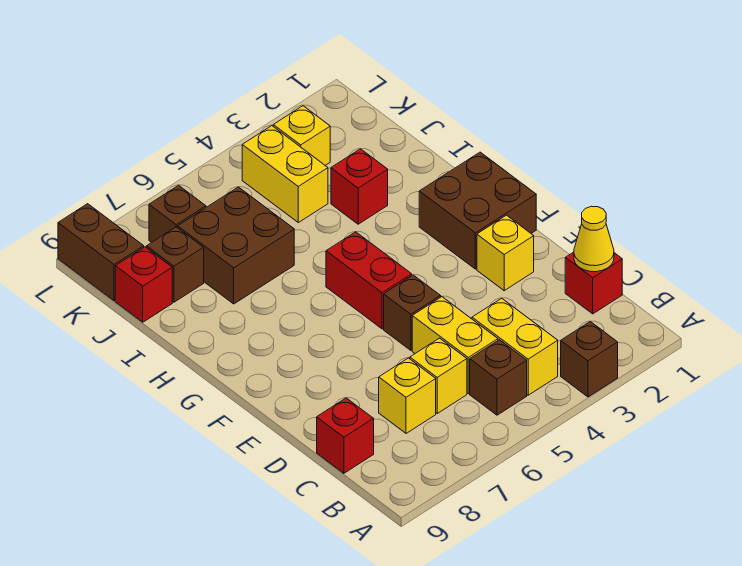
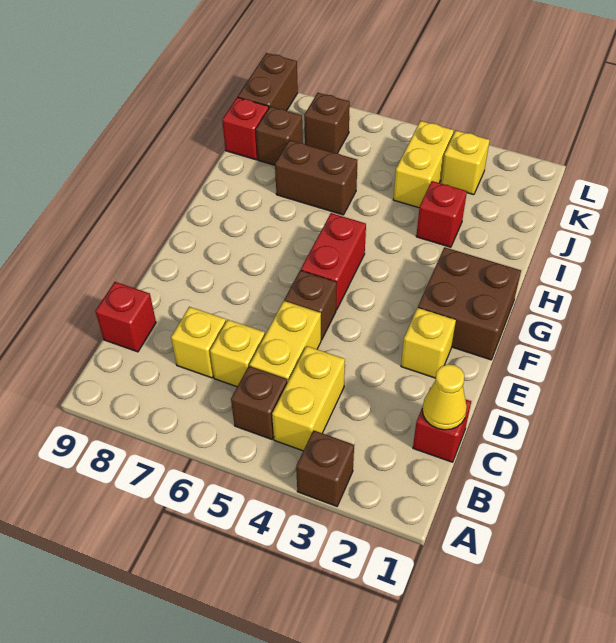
brown brick I6:J7 level 1 -> brown brick I6:I7 level 1

